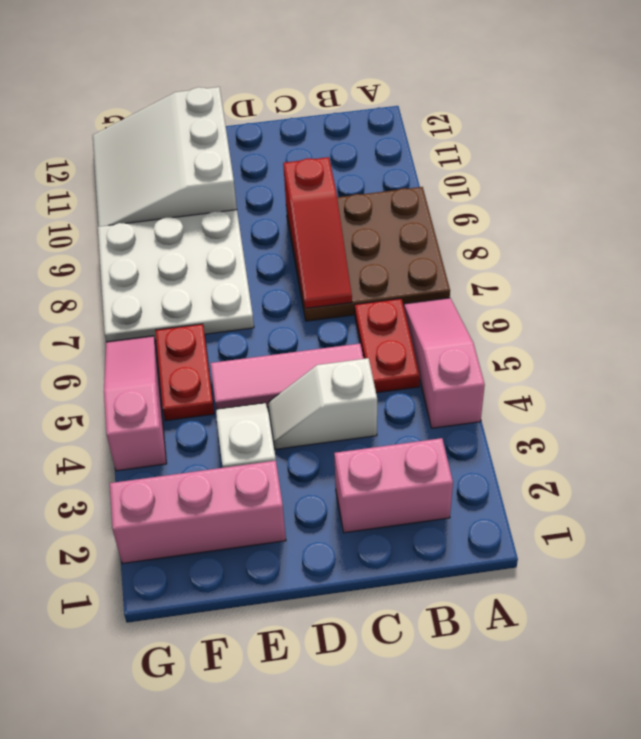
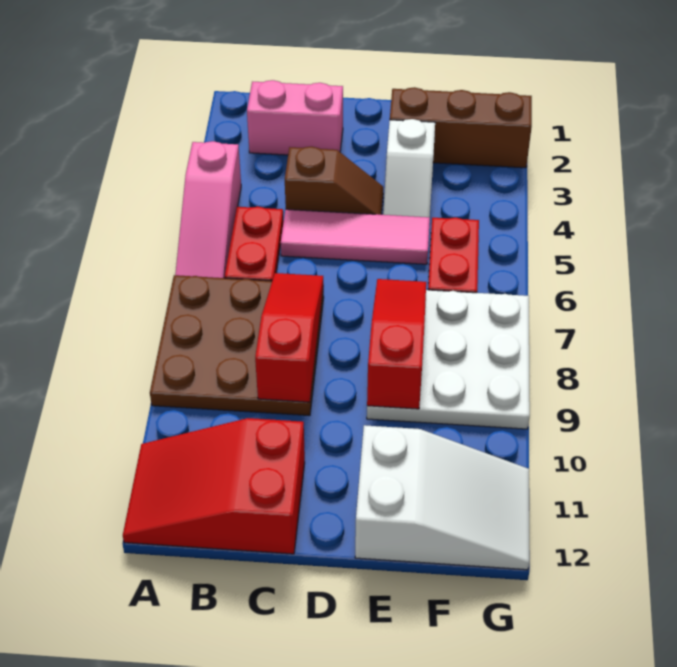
none -> red slope A11:C12 level 1 top C
white slope C4:D4 level 1 top C -> brown slope C4:D4 level 1 top C
pink brick E2:G2 level 1 -> brown brick E2:G2 level 1
none -> red slope E7:E9 level 2 top 9
white slope E10:G12 level 1 top E -> white slope E11:G12 level 1 top E
pink slope G4:G6 level 1 top 4 -> none

